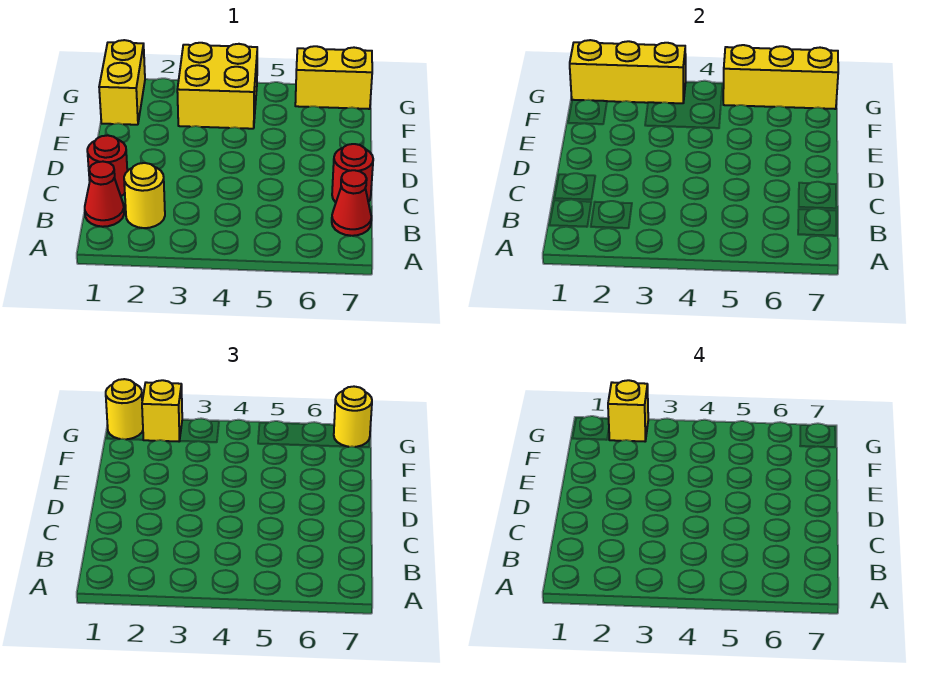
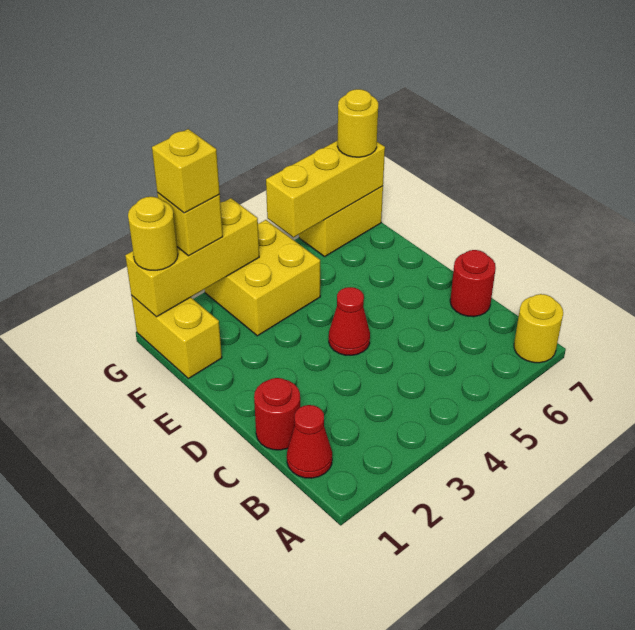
yellow round brick B2 level 1 -> yellow round brick A7 level 1
red cone B7 level 1 -> red cone D4 level 1

